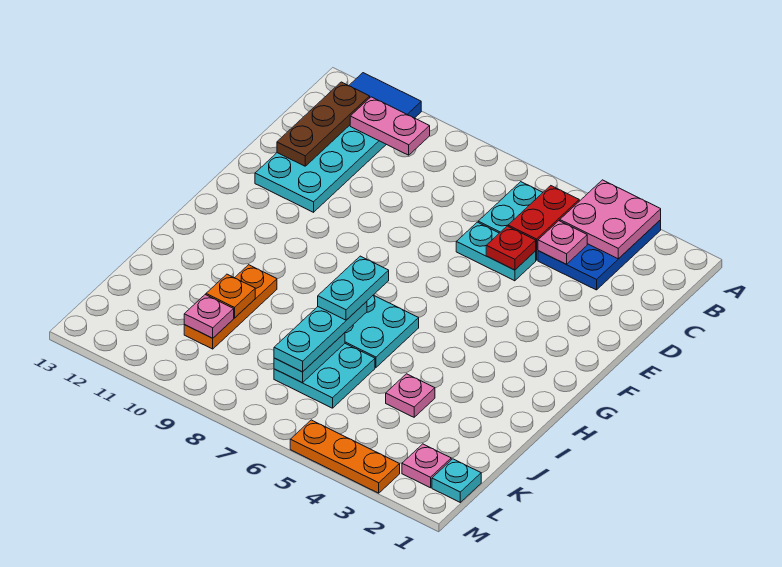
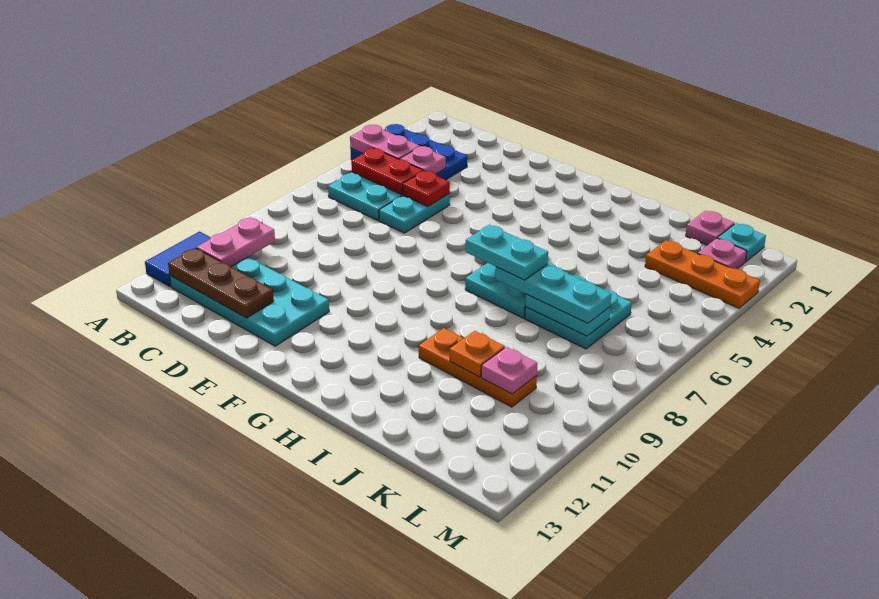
pink plate A3:B4 level 2 -> pink plate A4:B4 level 2
pink plate J4 level 1 -> pink plate K1 level 1
orange plate M3:M5 level 1 -> orange plate K3:M3 level 1

